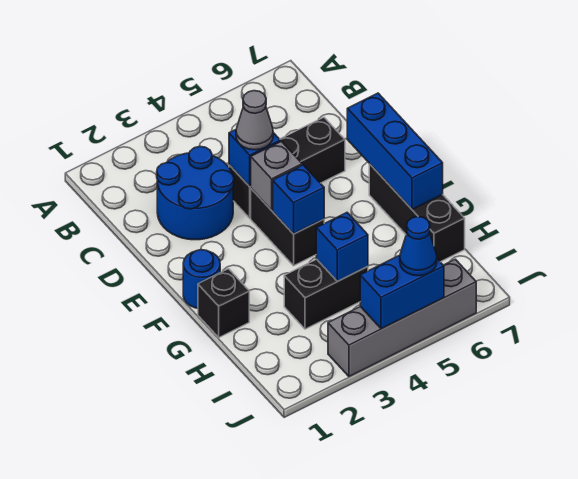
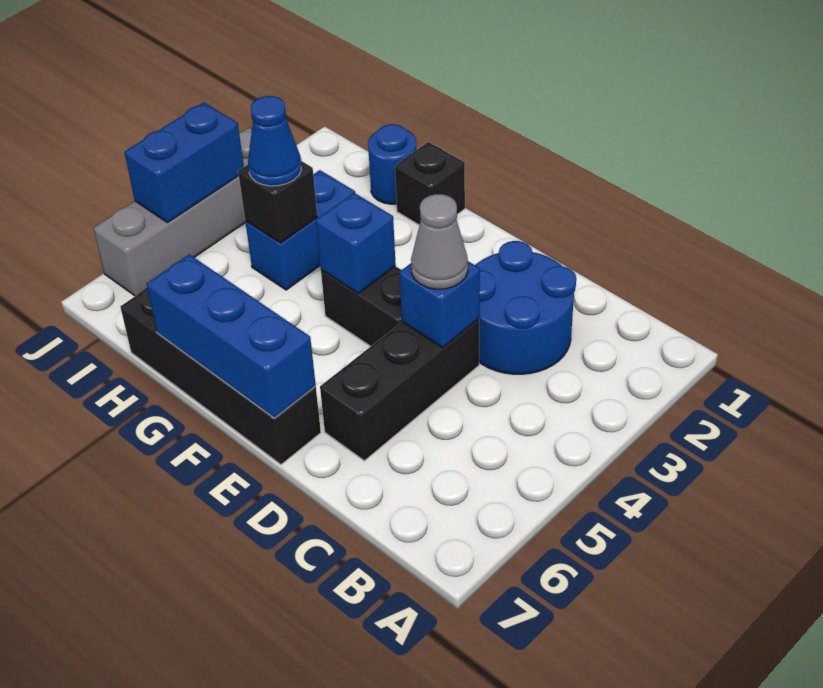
grey brick E4 level 2 -> none
blue round brick F1 level 1 -> blue round brick H1 level 1
black brick F7:H7 level 1 -> black brick E7:H7 level 1
black brick H3:H4 level 1 -> blue brick H3:H4 level 1
blue brick H4 level 2 -> black brick H4 level 2
blue cone J5 level 3 -> blue cone H4 level 3

